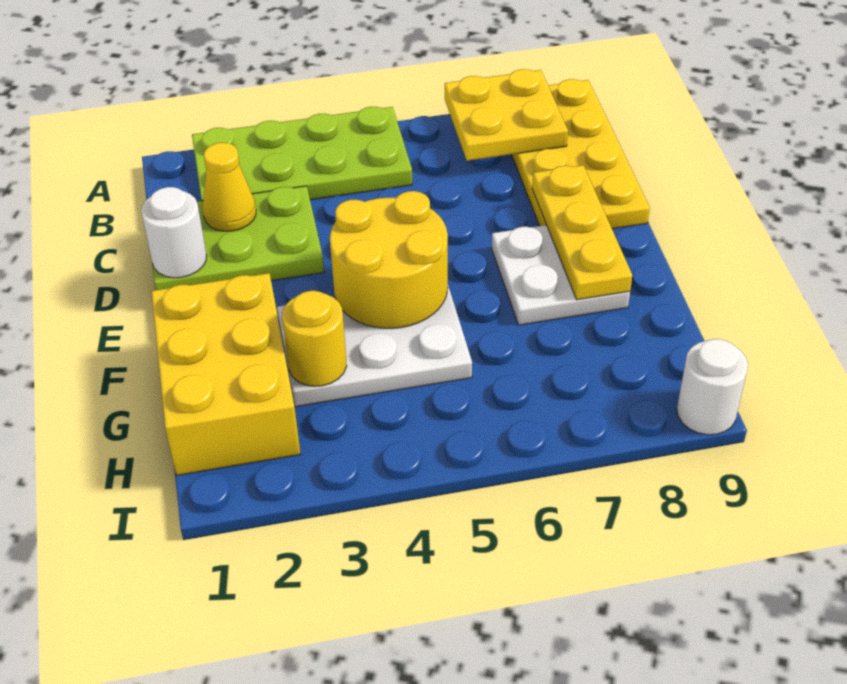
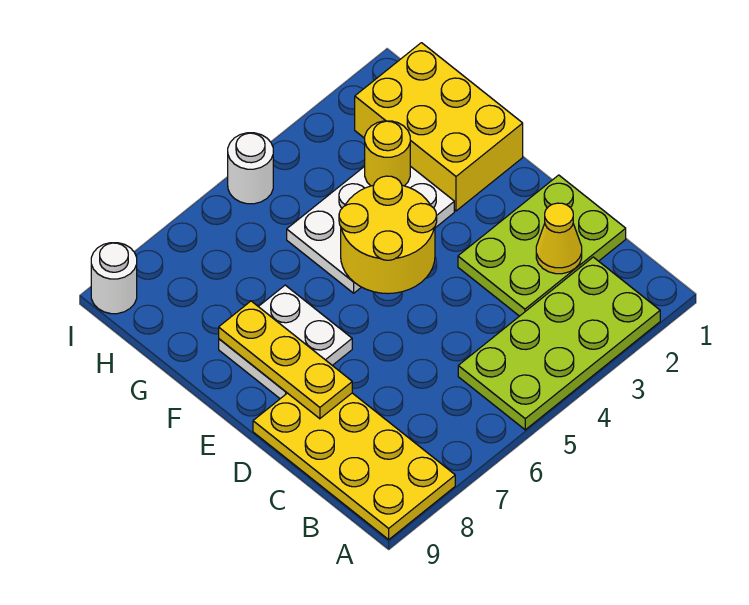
yellow plate A7:B8 level 2 -> none
white round brick D1 level 2 -> white round brick I5 level 1

